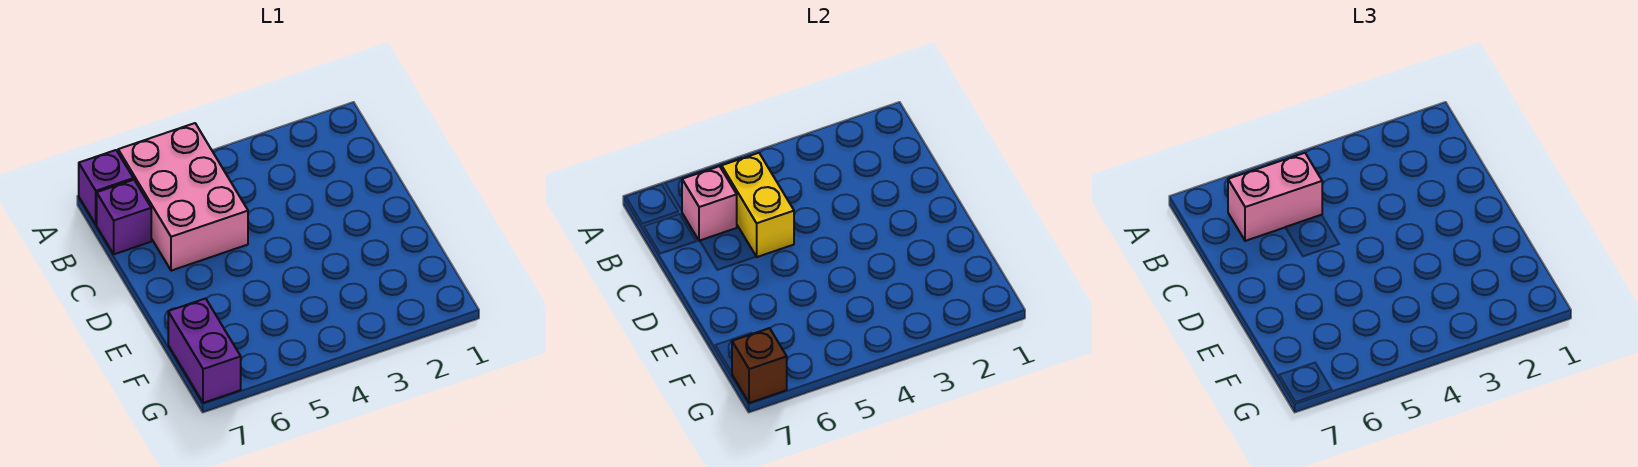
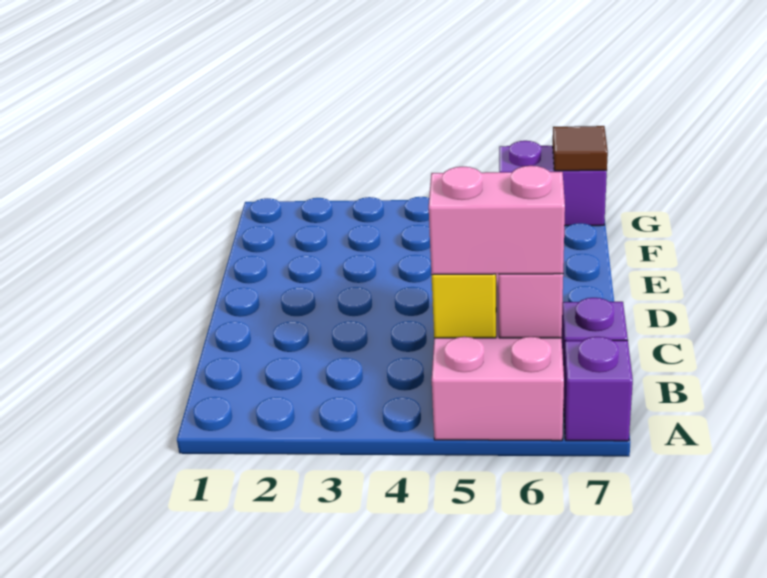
purple brick F7:G7 level 1 -> purple brick G6:G7 level 1
brown brick G7 level 2 -> brown tile G7 level 2

